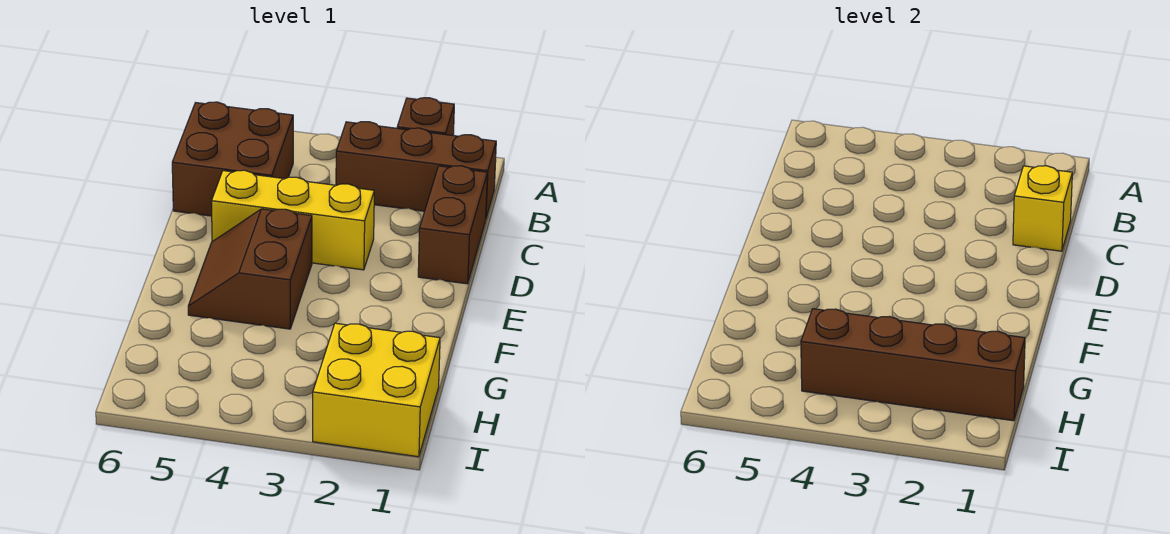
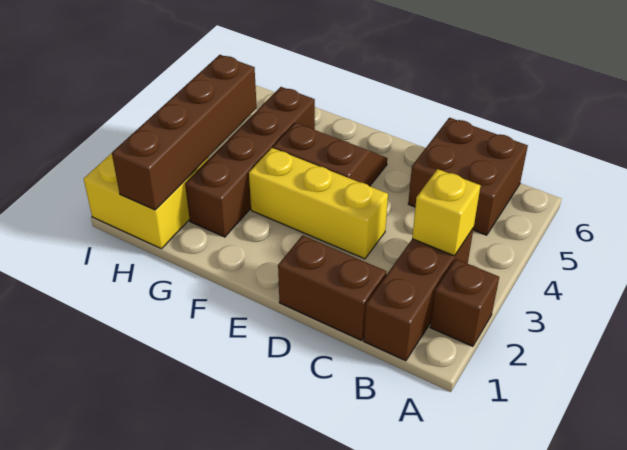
yellow brick C1 level 2 -> yellow brick B3 level 2
yellow brick D3:D5 level 1 -> yellow brick D3:F3 level 1
none -> brown brick G2:G5 level 1

